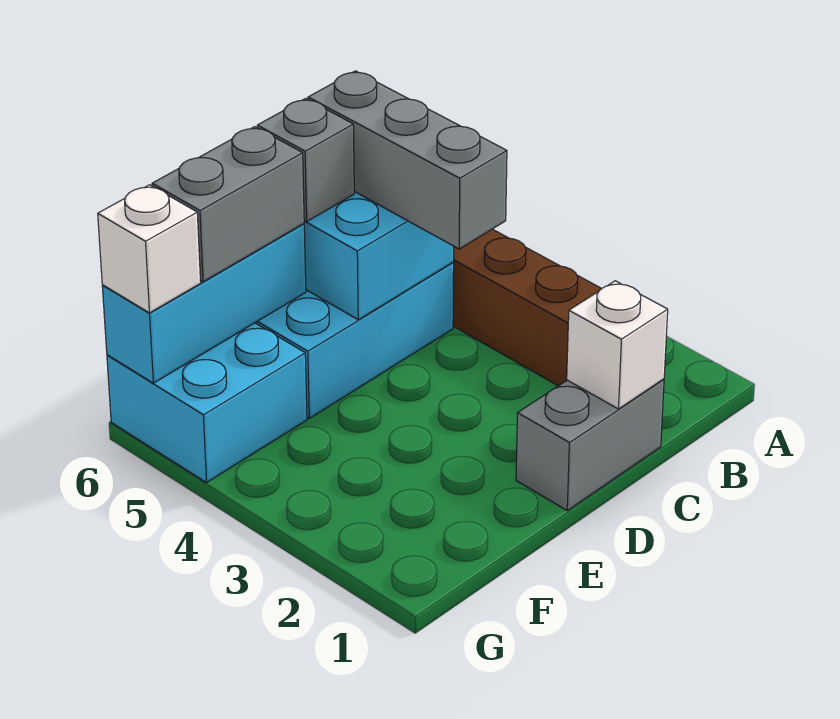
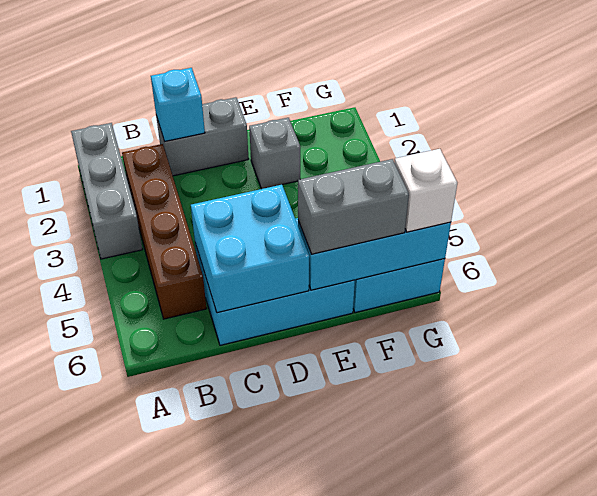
white brick C1 level 2 -> cyan brick C1 level 2
grey brick C4:C6 level 3 -> grey brick A1:A3 level 1
grey brick D6 level 3 -> grey brick E2 level 1

